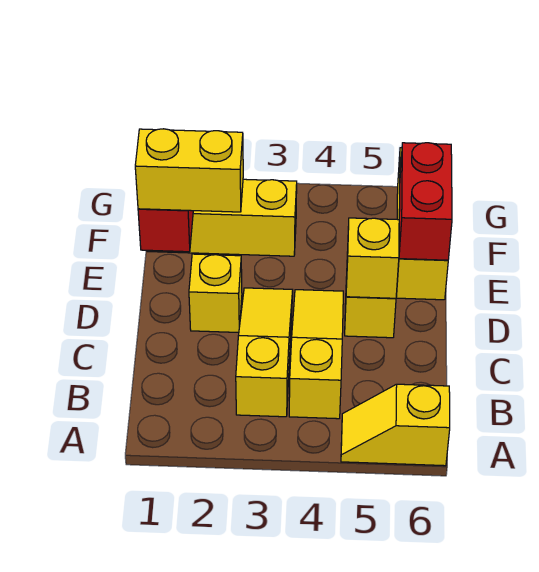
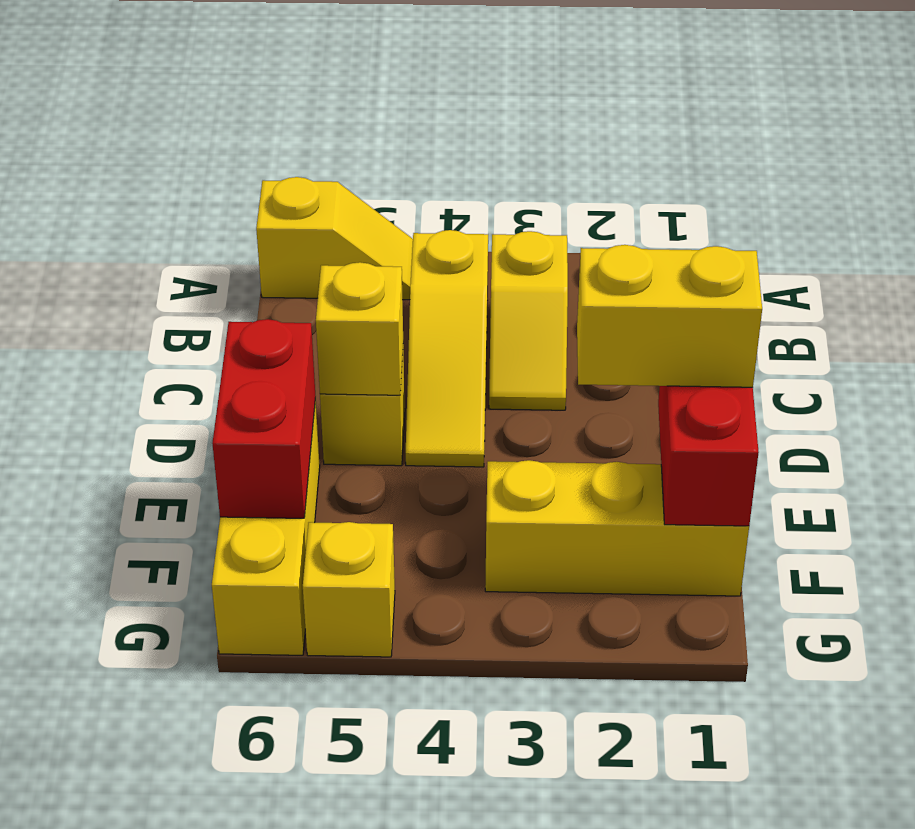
yellow slope B3:D3 level 1 top B -> yellow slope B3:C3 level 1 top B
yellow brick D2 level 1 -> yellow brick G5 level 1

